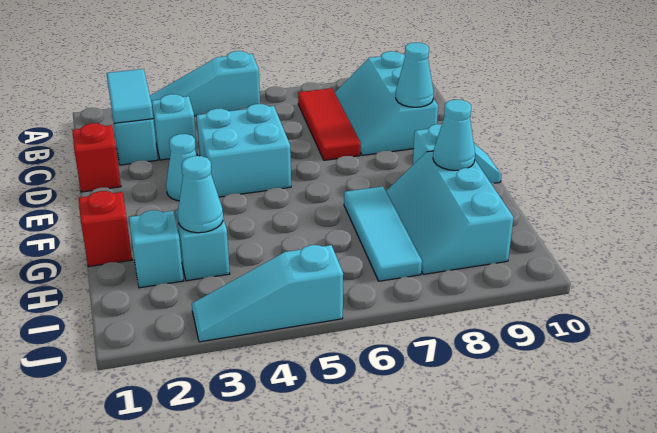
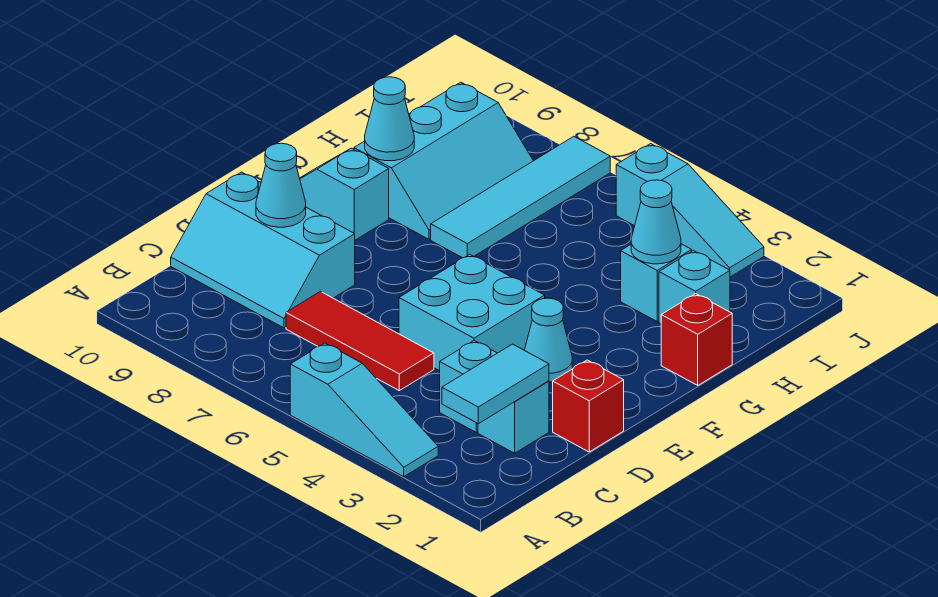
red tile B7:D7 level 1 -> red tile C5:C7 level 1
cyan slope B8:D9 level 1 top 9 -> cyan slope C8:D10 level 1 top D
cyan tile G7:I7 level 1 -> cyan tile G7:J7 level 1

